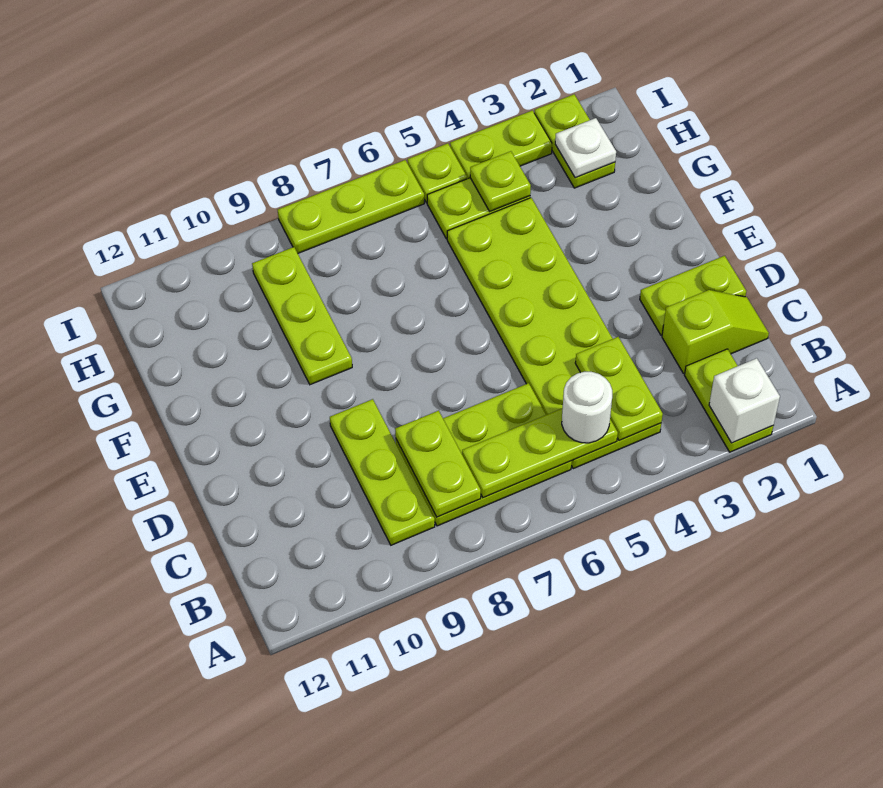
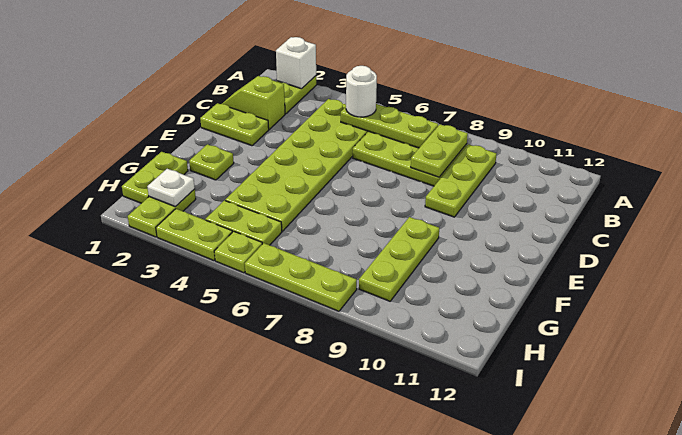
lime plate B4:C4 level 2 -> lime plate G1:H1 level 1
lime plate H4 level 2 -> lime plate F2 level 1

